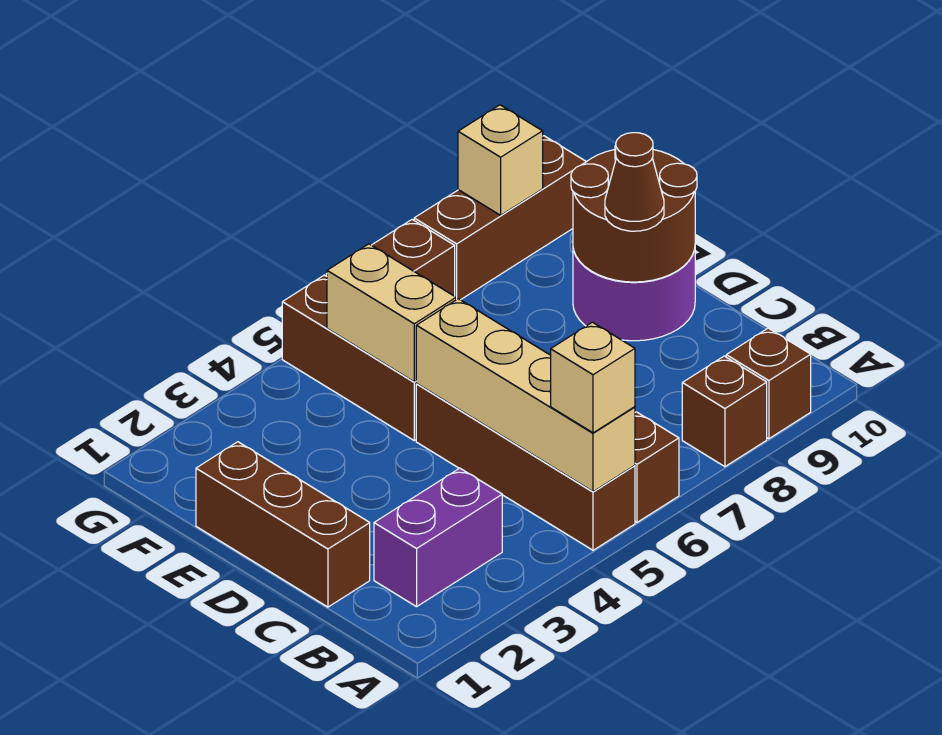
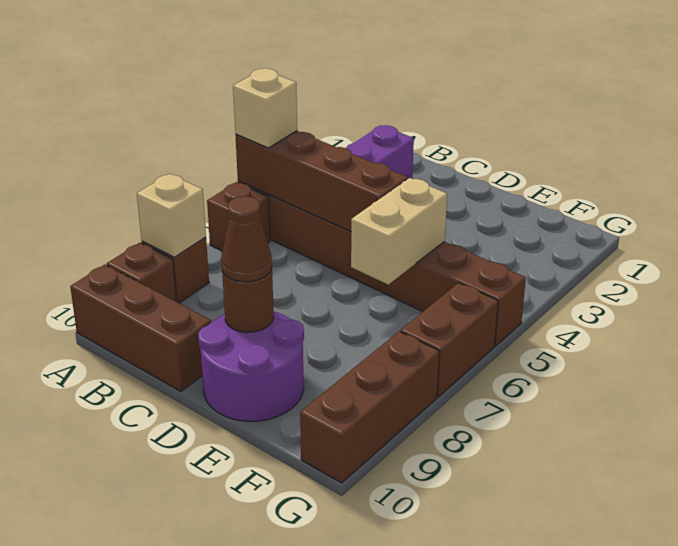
tan brick A5:D5 level 2 -> brown brick A5:D5 level 2
brown brick C1:E1 level 1 -> brown brick A10:C10 level 1
brown round brick D9:E10 level 2 -> brown round brick D9 level 2
tan brick E5:F5 level 2 -> tan brick E5:E6 level 2
tan brick G9 level 2 -> tan brick A8 level 2

